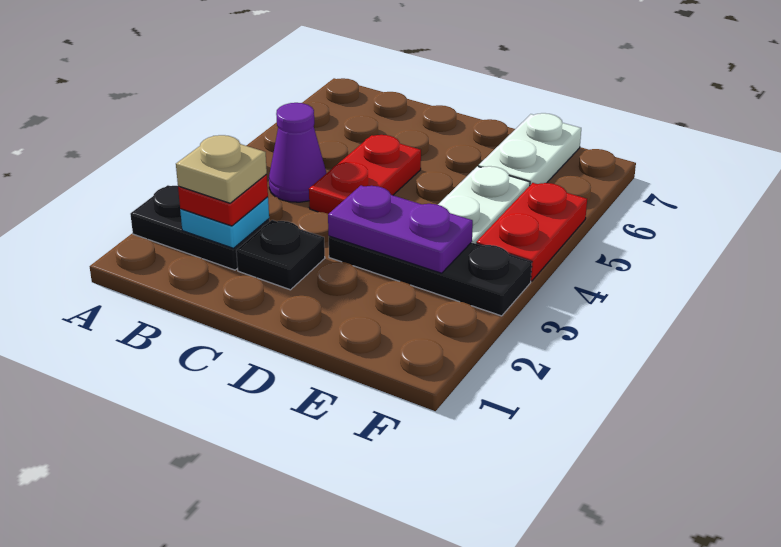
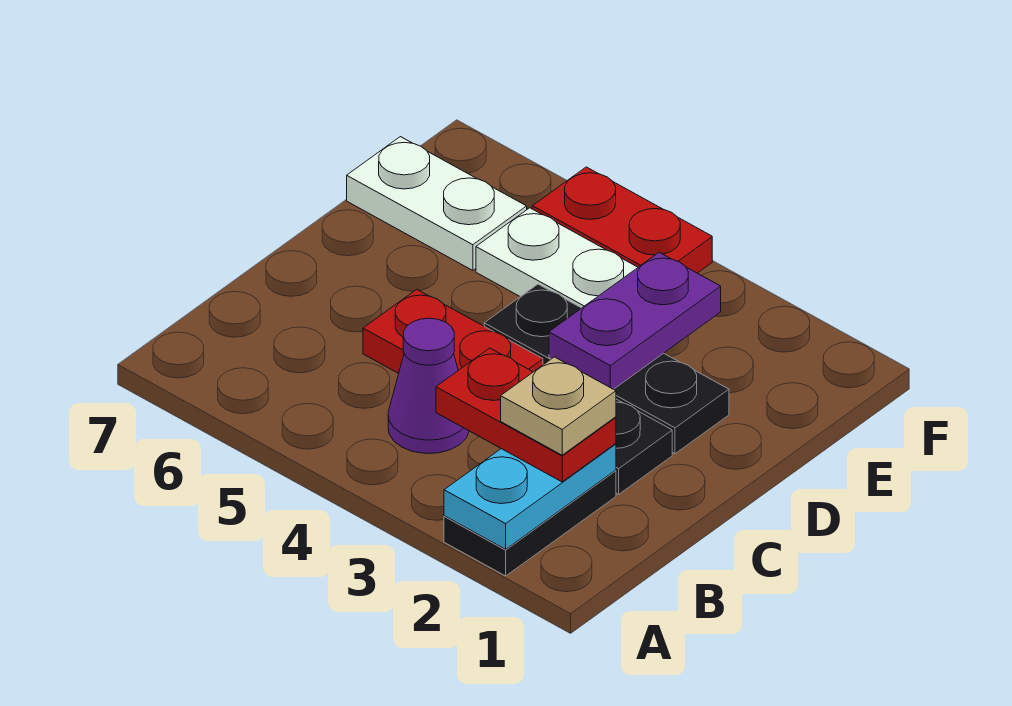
cyan plate B2 level 2 -> cyan plate A2:B2 level 2
red plate B2 level 3 -> red plate B2:B3 level 3
black plate D3:F3 level 1 -> black plate D2:D4 level 1

